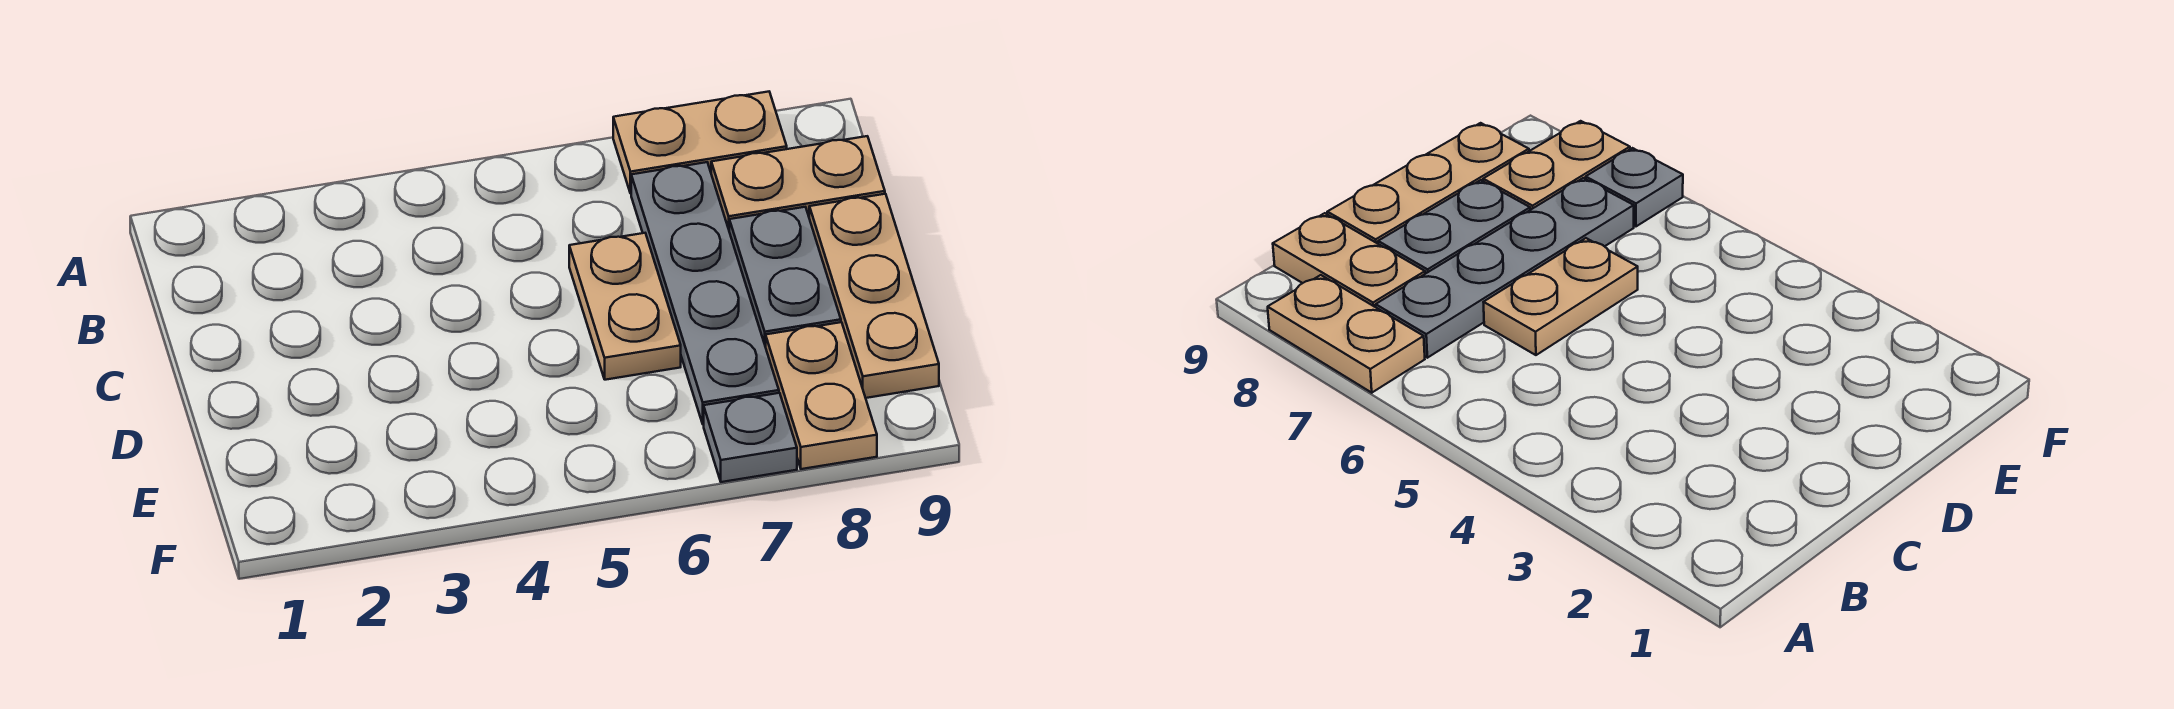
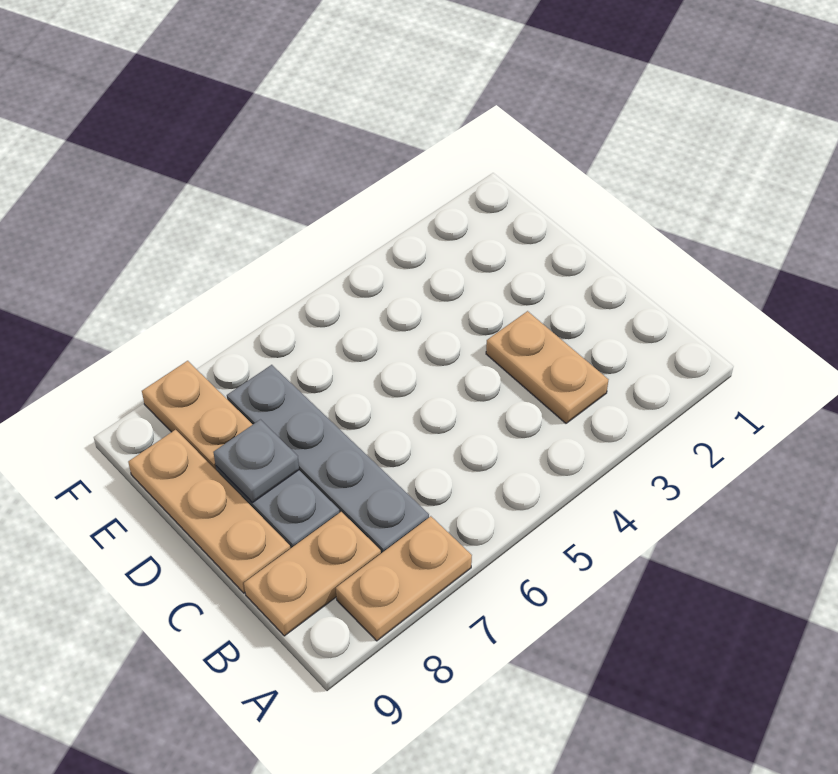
tan plate C6:D6 level 1 -> tan plate B3:C3 level 1
grey plate F7 level 1 -> grey plate D8 level 2

